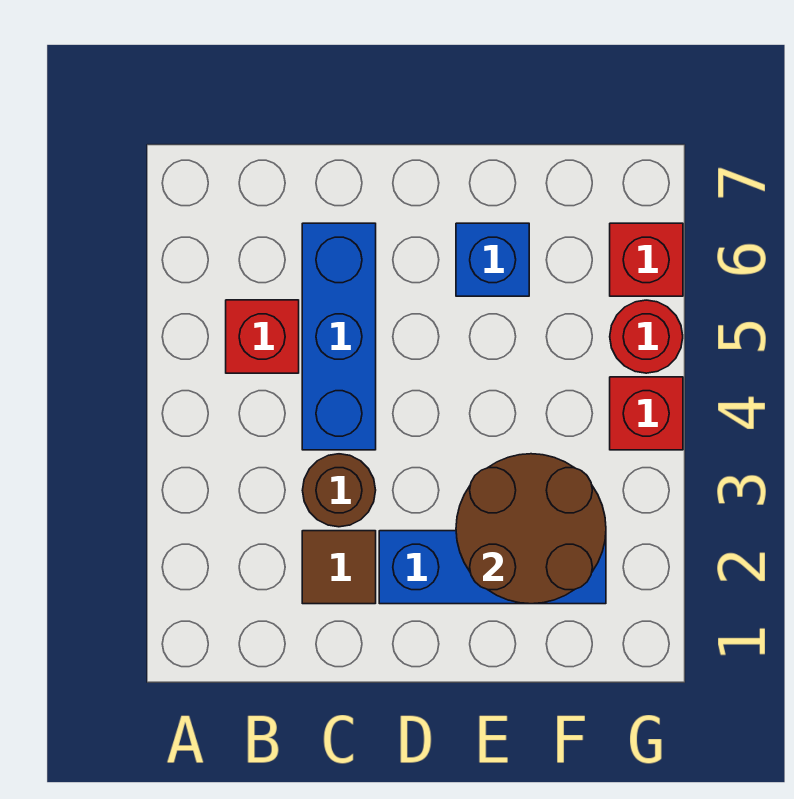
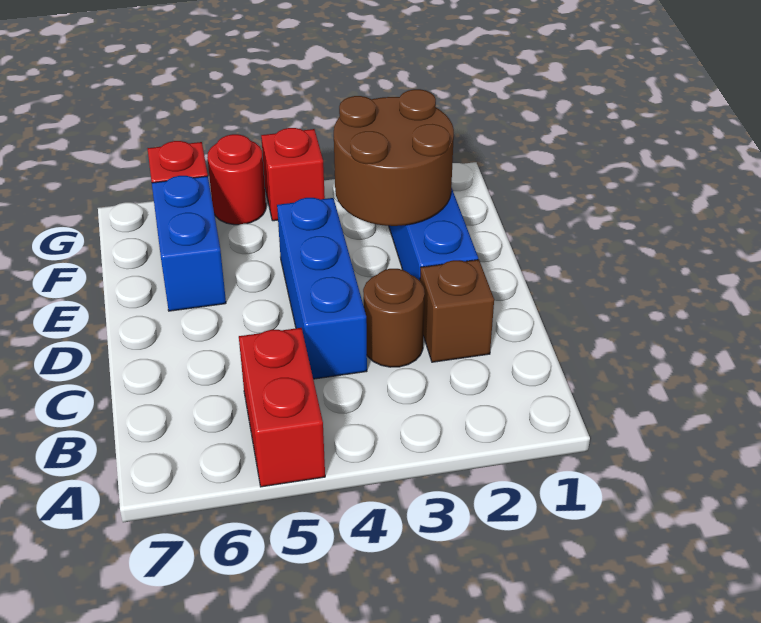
red brick B5 level 1 -> red brick A5:B5 level 1
brown tile C2 level 1 -> brown brick C2 level 1
blue brick C4:C6 level 1 -> blue brick C4:E4 level 1
blue brick E6 level 1 -> blue brick E6:F6 level 1

